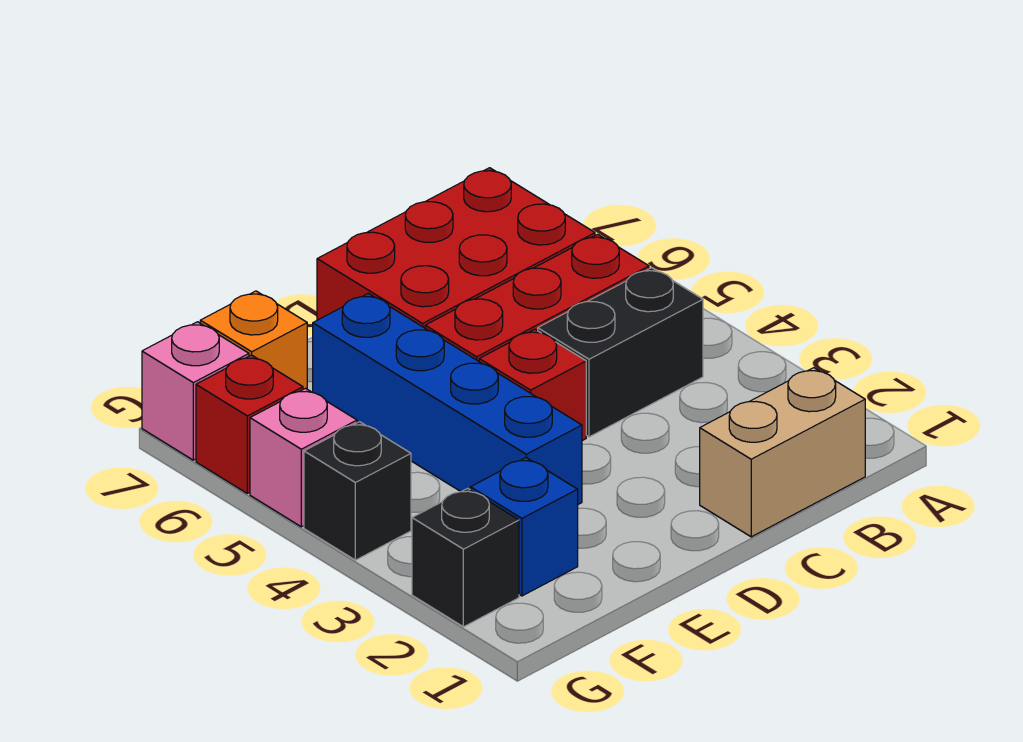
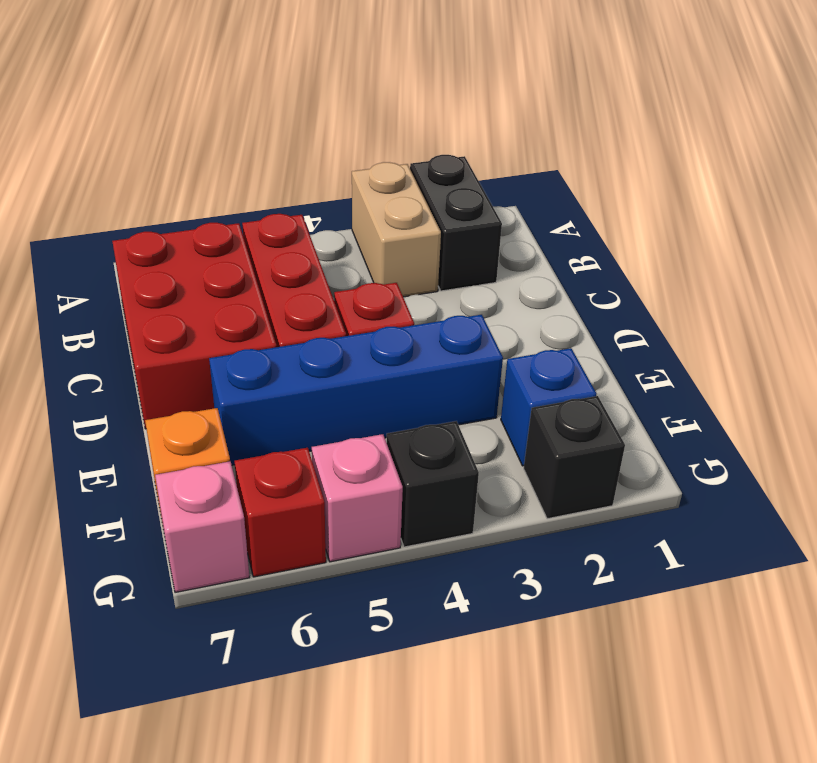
tan brick B1:C1 level 1 -> tan brick A3:B3 level 1
black brick B4:C4 level 1 -> black brick A2:B2 level 1

